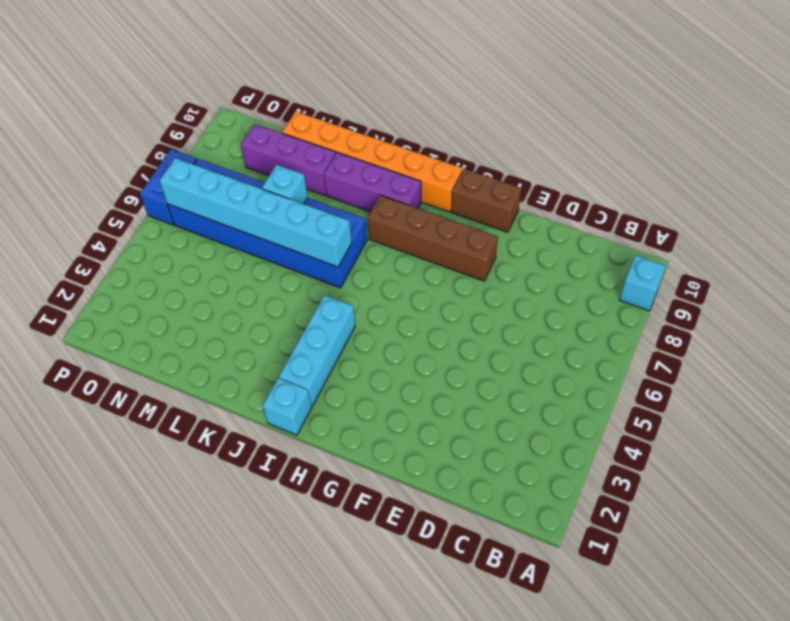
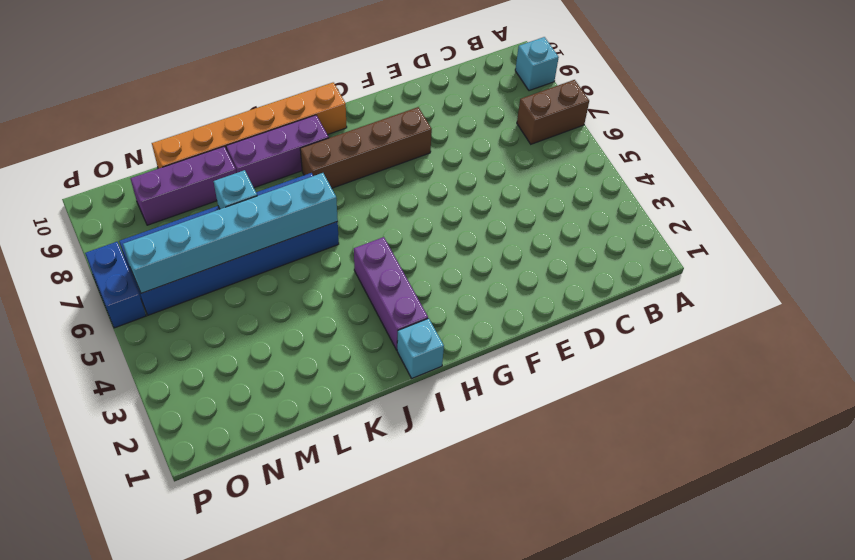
brown brick F10:G10 level 1 -> brown brick A7:B7 level 1
cyan brick I2:I4 level 1 -> purple brick I2:I4 level 1

